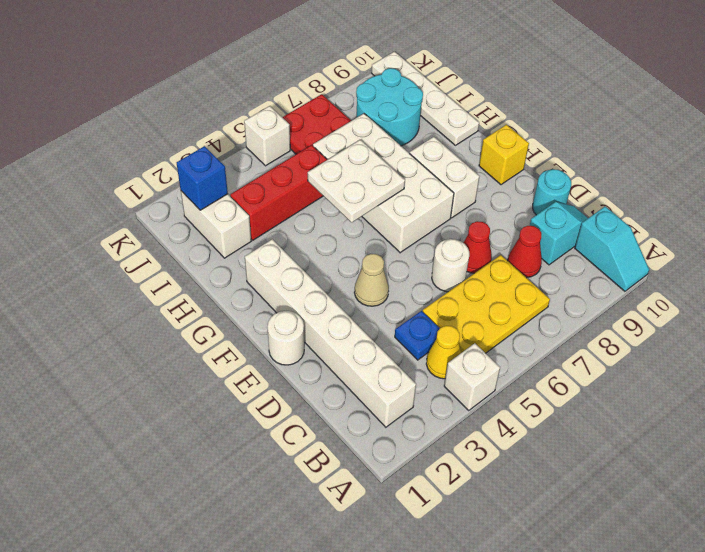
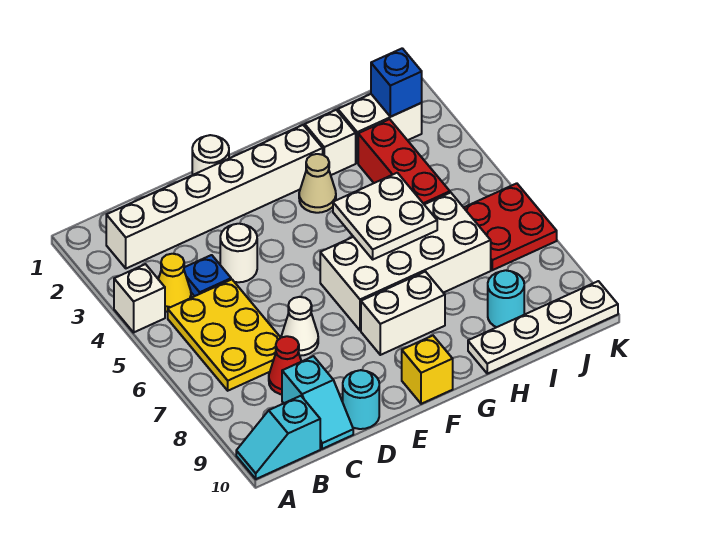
white round brick D6 level 1 -> white round brick D4 level 1
red cone D7 level 1 -> white cone D7 level 1
tan cone E4 level 1 -> tan cone G3 level 1
cyan round brick I8:J9 level 1 -> cyan round brick I9 level 1
white brick K5 level 1 -> white brick H2 level 1

